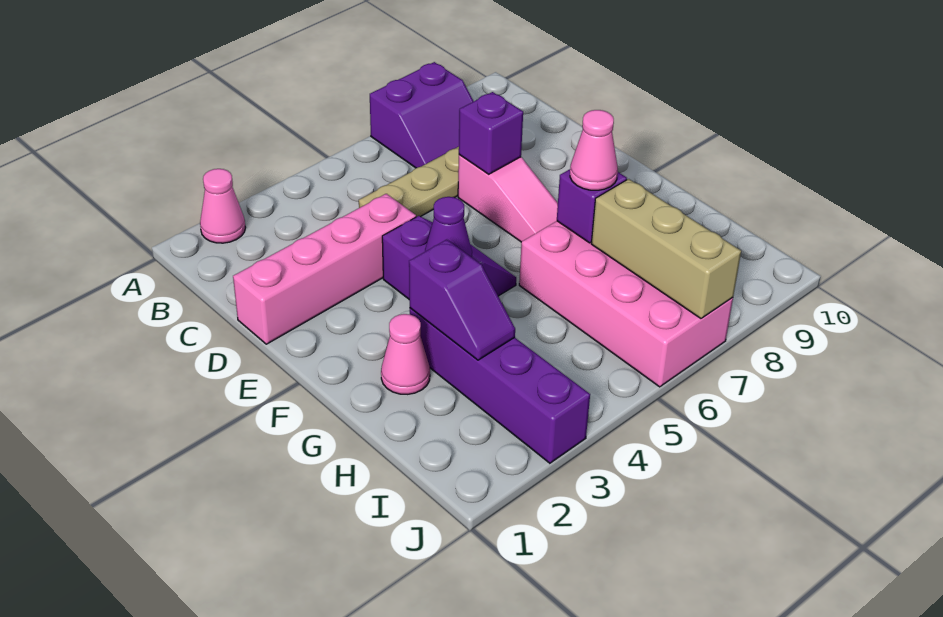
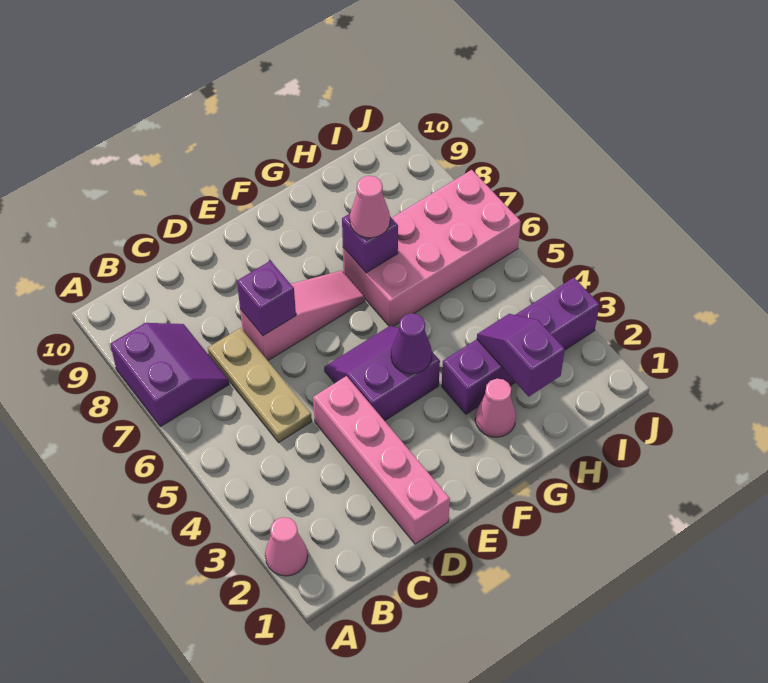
purple slope G3:H3 level 2 top G -> purple slope H2:H3 level 2 top 2
tan brick H7:J7 level 2 -> none

